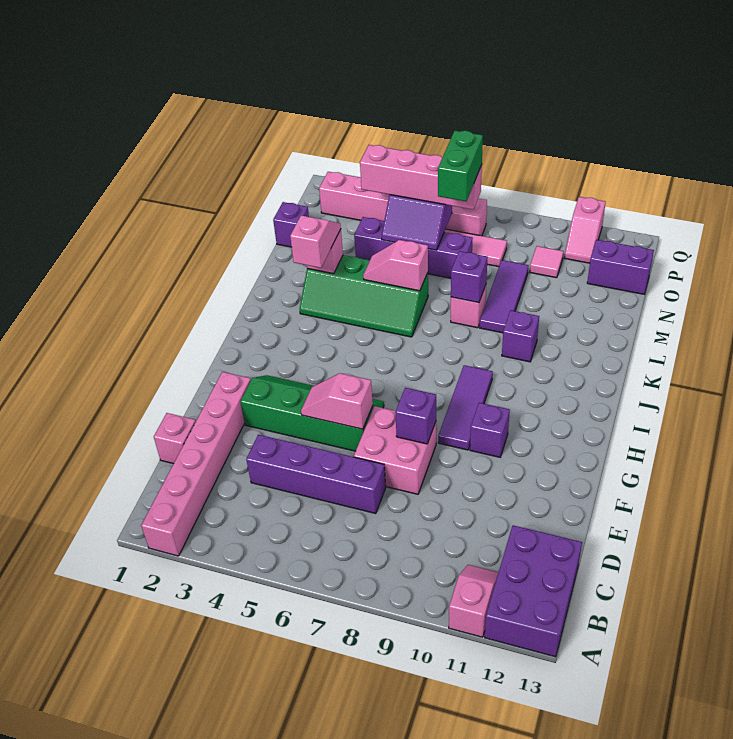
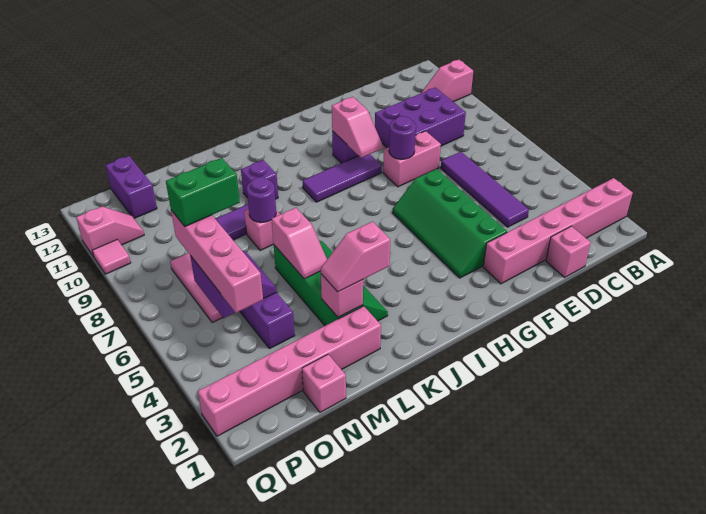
purple brick A12:C13 level 1 -> purple brick C9:E10 level 1
purple brick D4:D7 level 1 -> purple tile D4:D7 level 1
pink brick E7:F8 level 1 -> pink brick E8:F8 level 1
pink slope F5:F6 level 2 top 6 -> pink slope G9:G10 level 2 top 10
purple brick F8 level 2 -> purple round brick F8 level 2
purple brick L8 level 2 -> purple round brick L8 level 2
purple brick N1 level 1 -> pink brick N1 level 1
pink tile O10 level 1 -> pink tile Q10 level 1
pink brick P2:P7 level 1 -> pink brick L2:Q2 level 1

